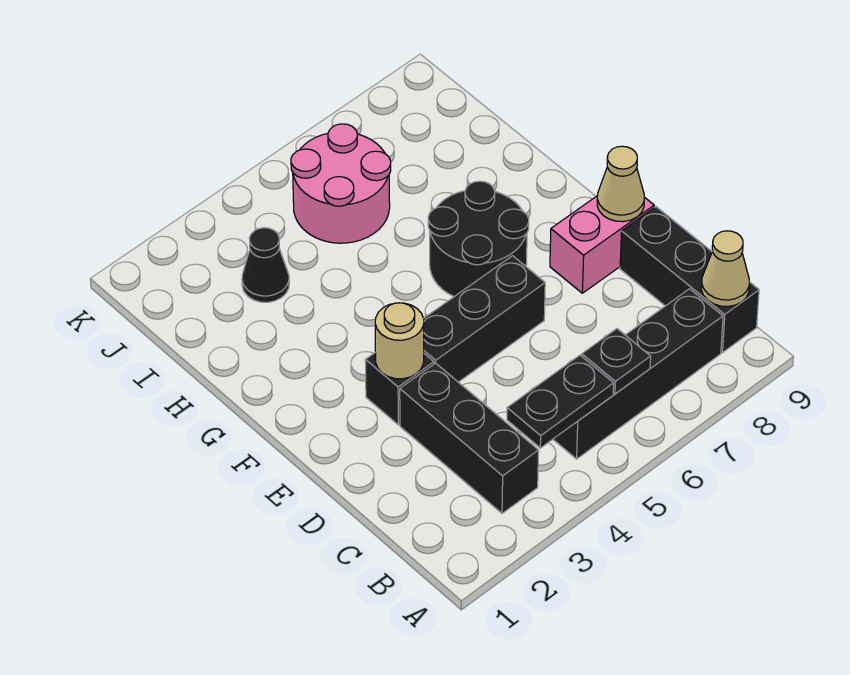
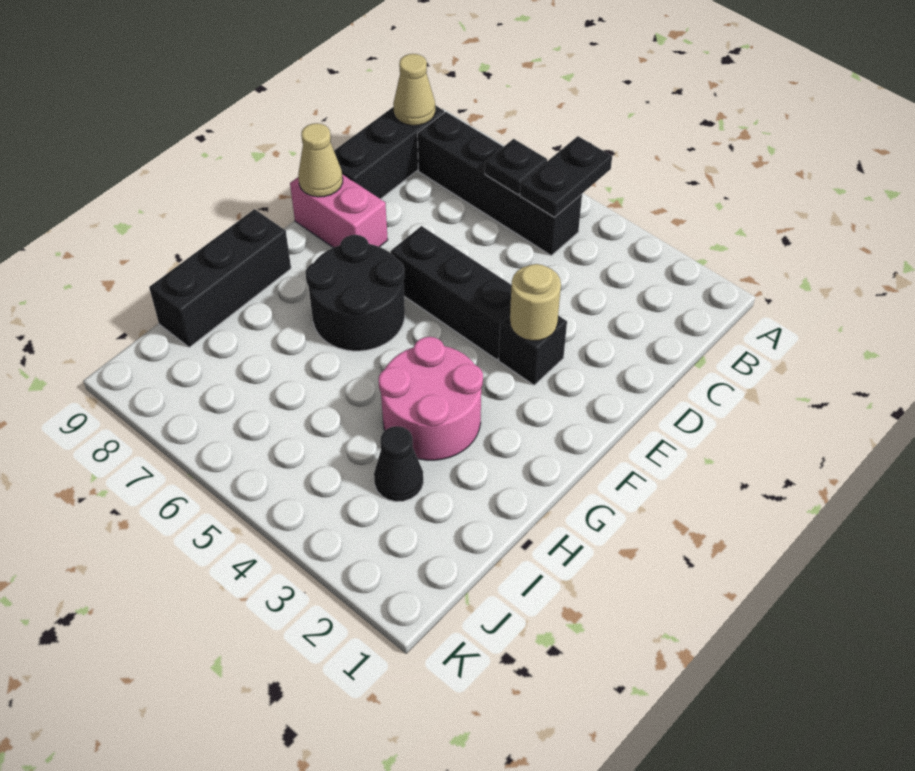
black brick B3:D3 level 1 -> black brick G9:I9 level 1
black plate B4:B5 level 2 -> black plate A5:B5 level 2
pink round brick I5:J6 level 1 -> pink round brick G3:H4 level 1

